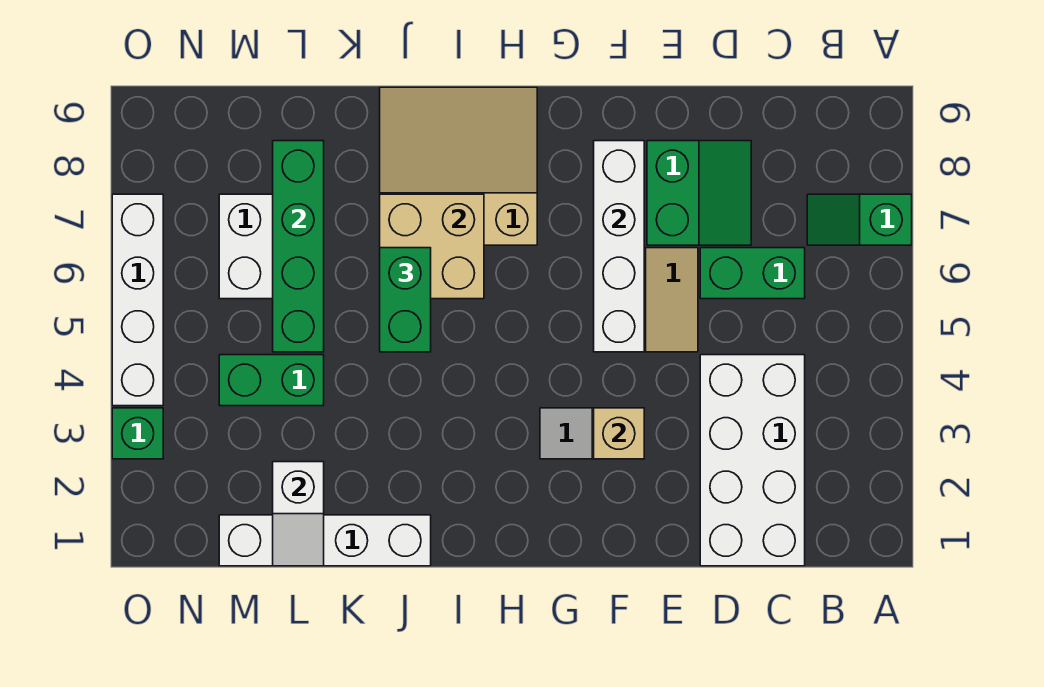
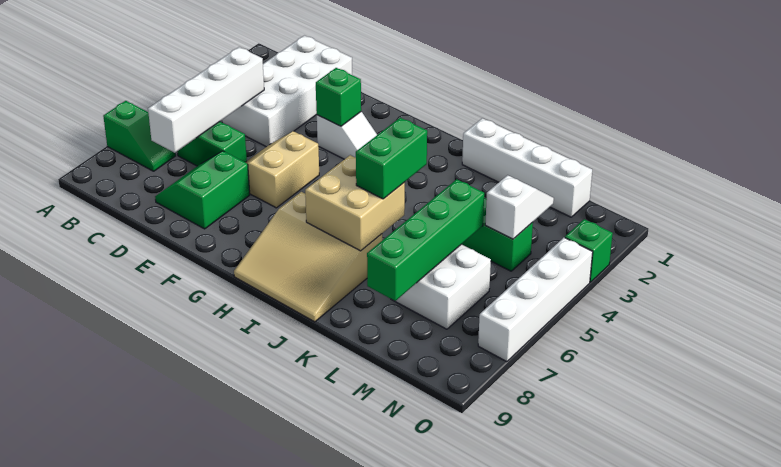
tan brick F3 level 2 -> green brick F3 level 2
white brick F5:F8 level 2 -> white brick C4:C7 level 2
white slope L1:L2 level 2 top 2 -> white slope M3:M4 level 2 top 4

